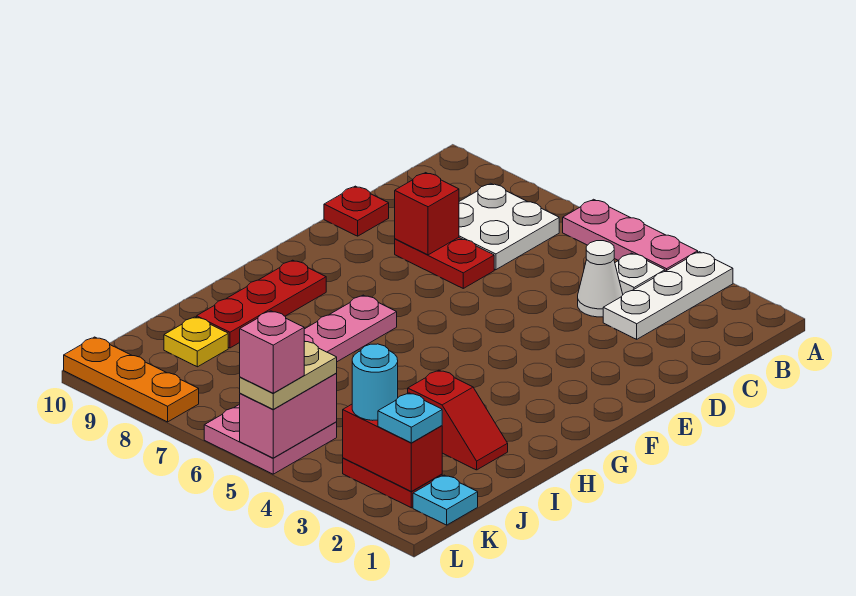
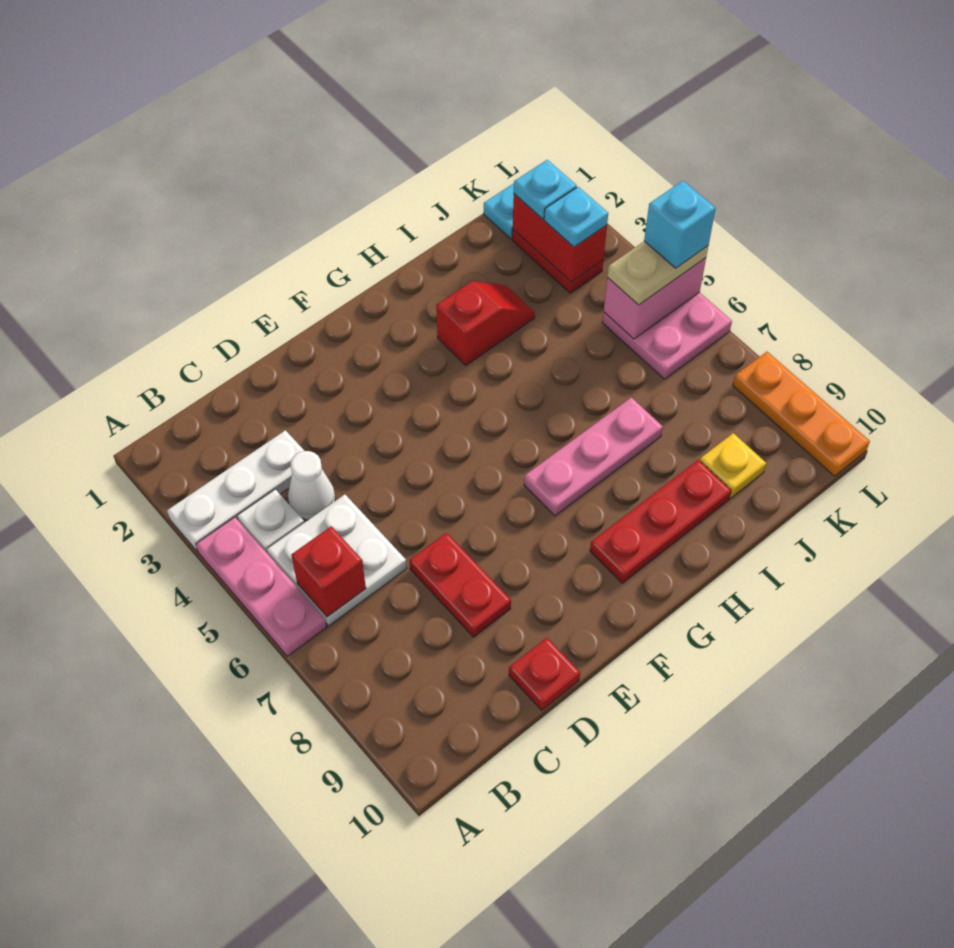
white plate B7:C8 level 1 -> white plate B5:C6 level 1
red brick D8 level 2 -> red brick B6 level 2
red slope I2:I3 level 1 top 3 -> red slope H3:I3 level 1 top H
cyan round brick K3 level 3 -> cyan plate K3 level 3
pink brick L5 level 4 -> cyan brick L5 level 4

